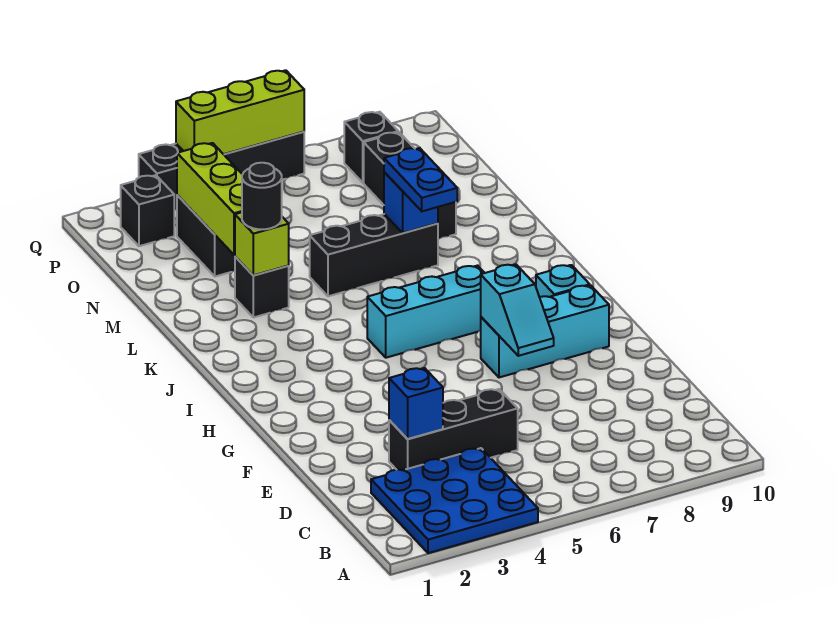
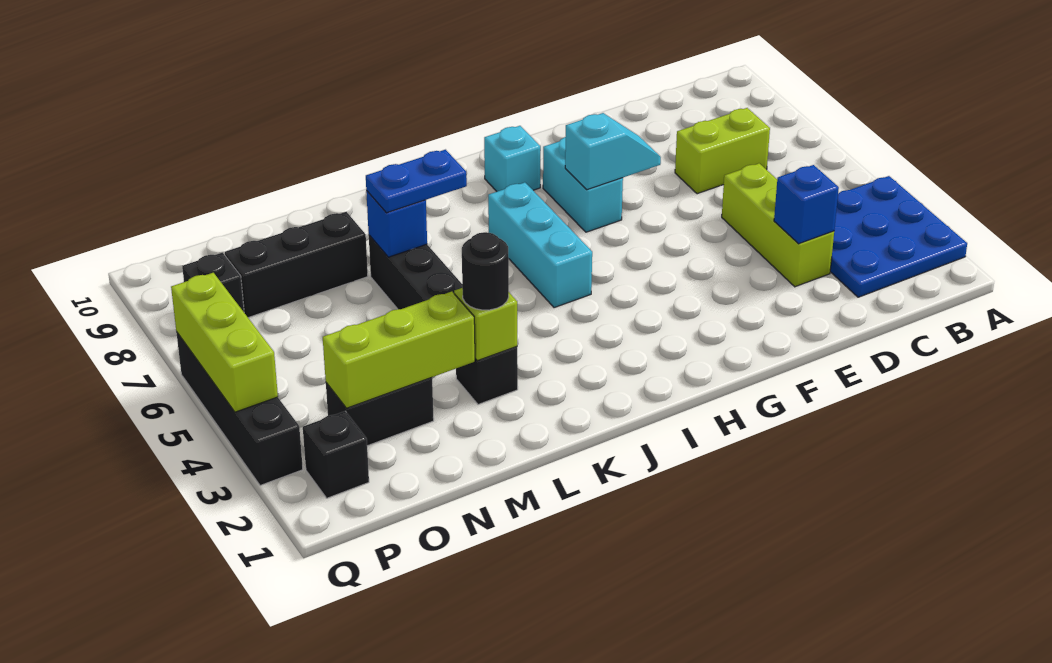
none -> lime brick C7:D7 level 1
black brick D3:D5 level 1 -> lime brick D3:D5 level 1
cyan brick G7:G9 level 1 -> cyan brick G7:G8 level 1

